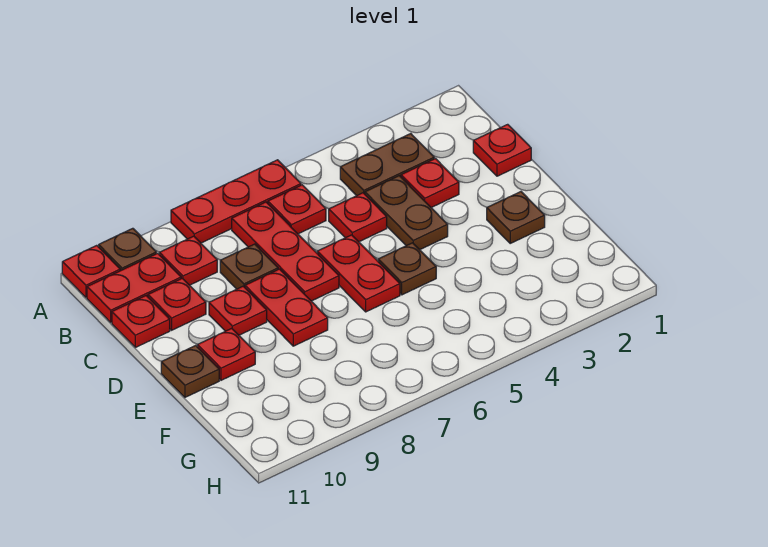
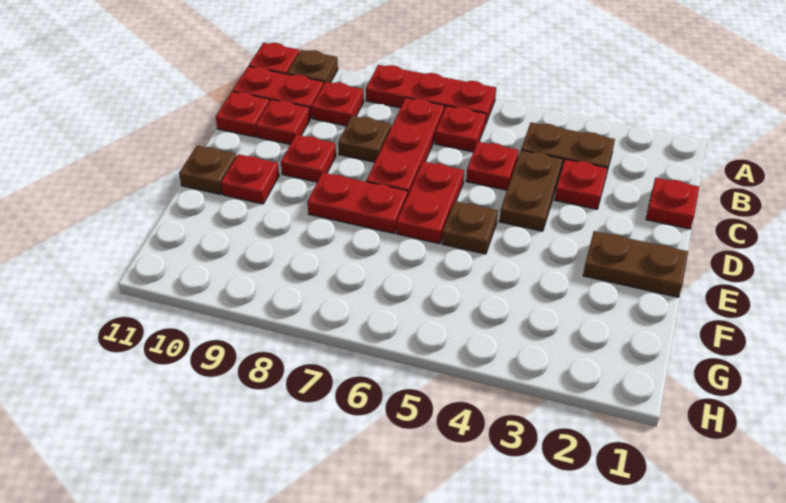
red plate D8:E8 level 1 -> red plate E7:E8 level 1
brown plate E2 level 1 -> brown plate E1:E2 level 1

